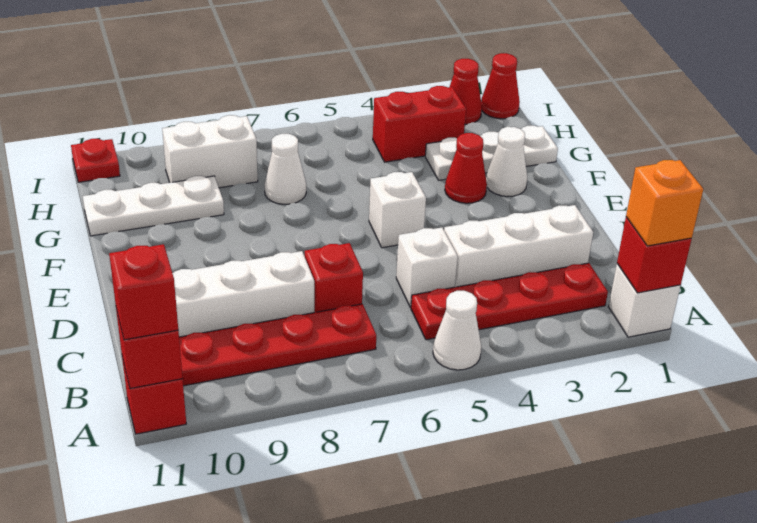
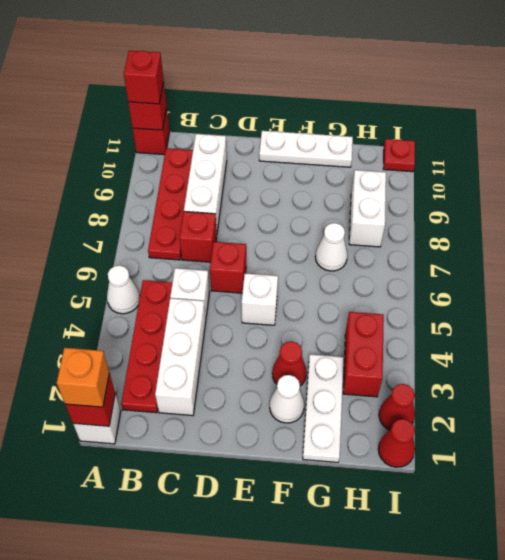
none -> red brick D6 level 1
white plate G9:G11 level 1 -> white plate E11:G11 level 1

